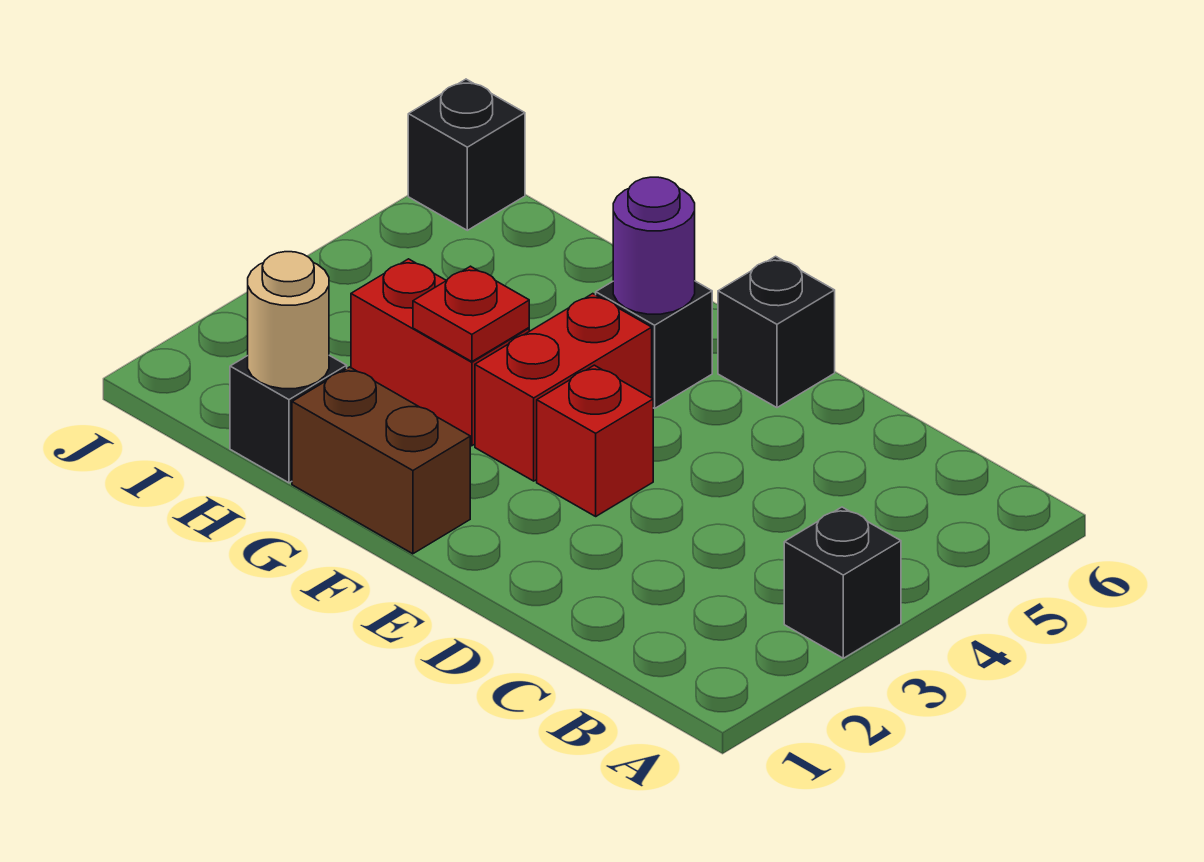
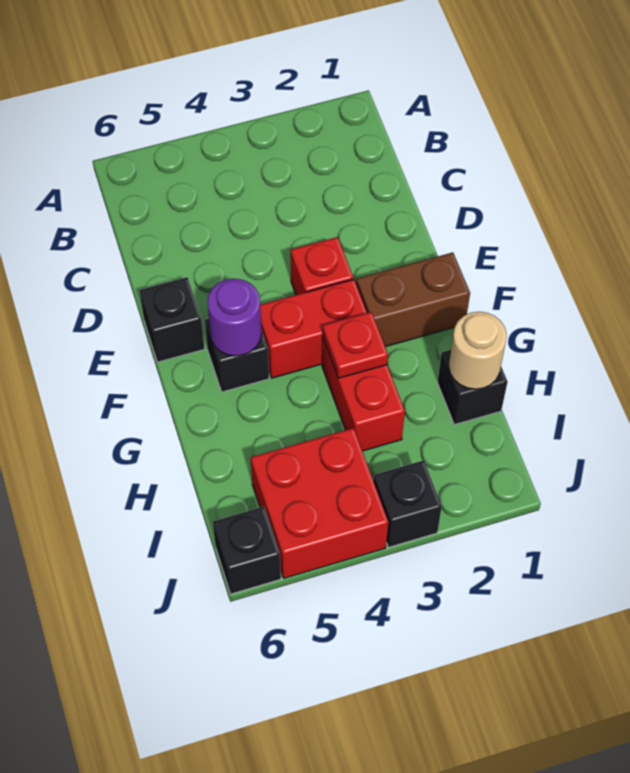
black brick A3 level 1 -> black brick J3 level 1
brown brick F1:G1 level 1 -> brown brick F1:F2 level 1
none -> red brick I4:J5 level 1

